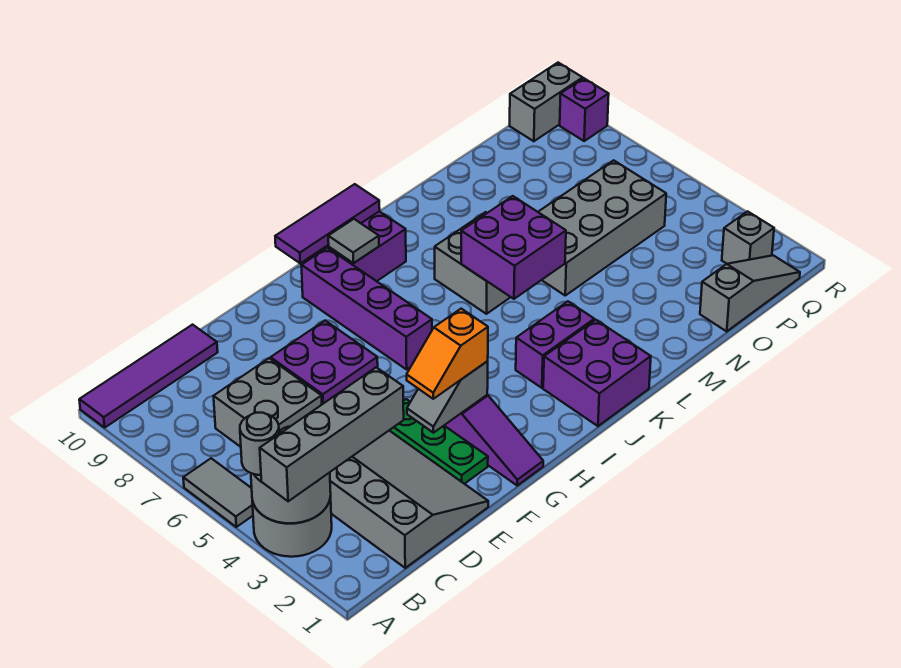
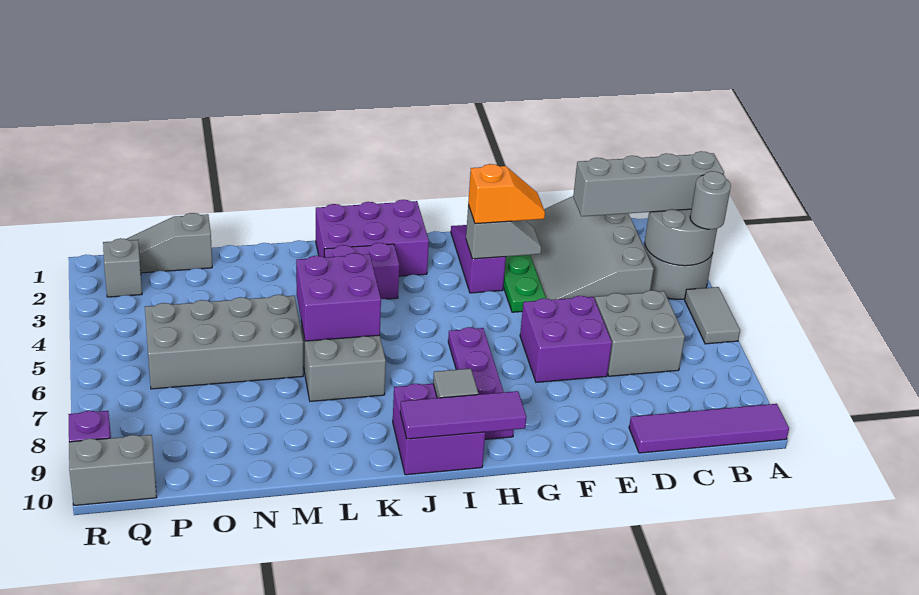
purple brick H6:H9 level 1 -> purple plate H6:H9 level 1
purple brick J1:K2 level 1 -> purple brick I1:K2 level 1

